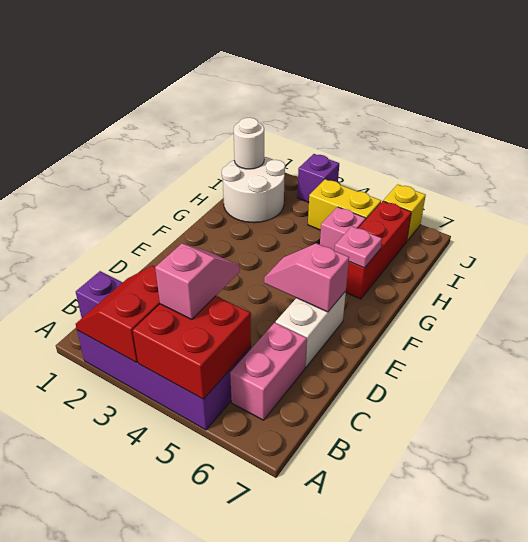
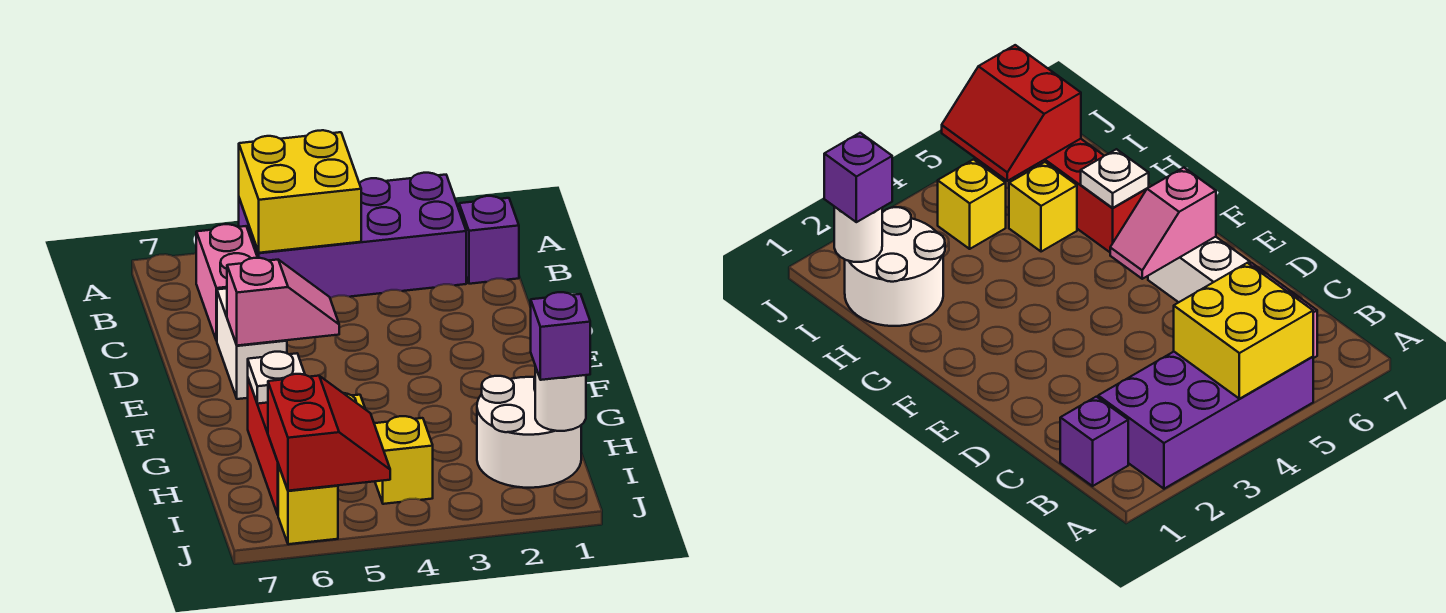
red slope A2:B3 level 2 top 3 -> red slope I5:J6 level 2 top 6
red brick A4:B5 level 2 -> yellow brick A4:B5 level 2
pink slope B4:C4 level 3 top B -> none
pink plate G6 level 2 -> white plate G6 level 2
pink brick H5 level 1 -> yellow brick H5 level 1
yellow brick I4:I5 level 1 -> yellow brick I4 level 1
purple brick J3 level 1 -> purple brick I1 level 3

